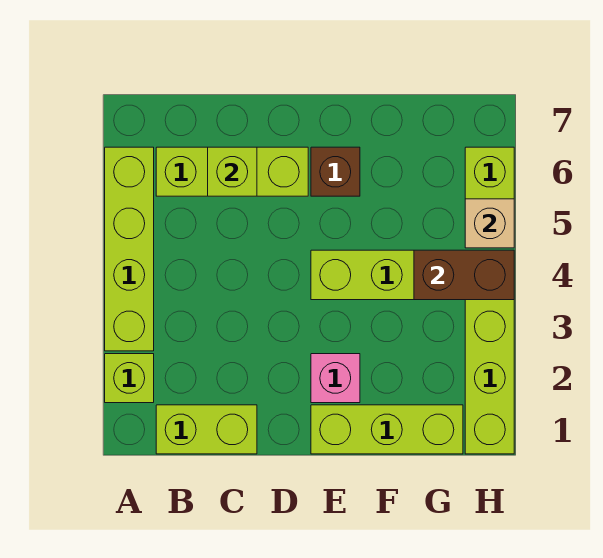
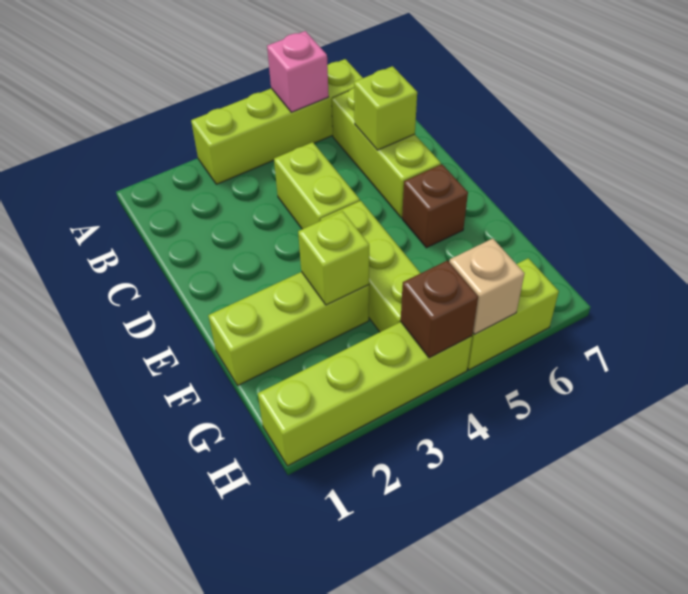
lime brick A2 level 1 -> lime brick F3 level 2
lime brick B1:C1 level 1 -> lime brick C4:D4 level 1
lime brick E1:G1 level 1 -> lime brick F1:F3 level 1
pink brick E2 level 1 -> pink brick A5 level 2
brown brick G4:H4 level 2 -> brown brick H4 level 2

